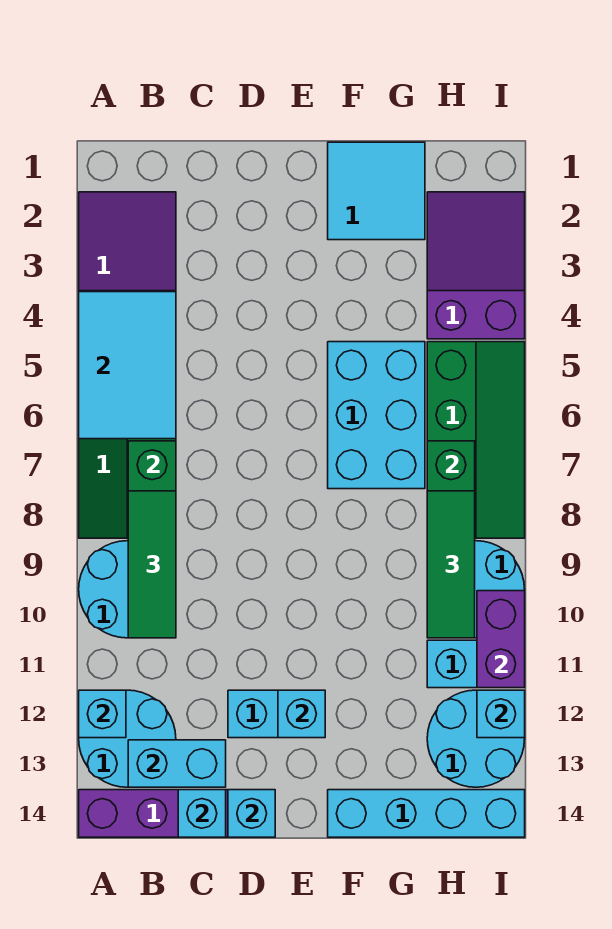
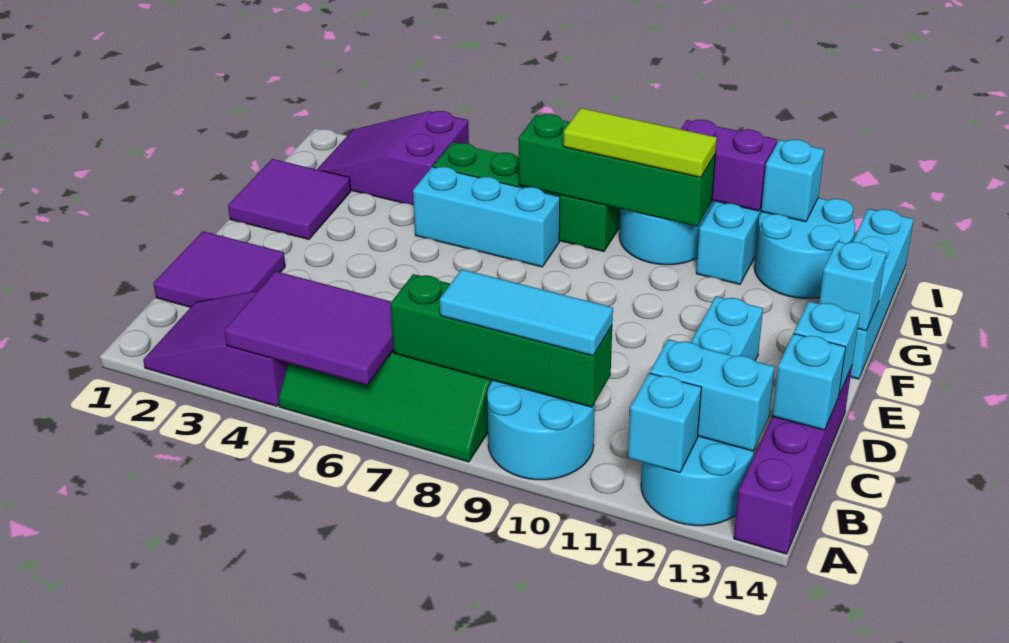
cyan tile A4:B6 level 2 -> purple tile A4:B6 level 2
green tile B8:B10 level 3 -> cyan tile B8:B10 level 3
cyan brick B13:C13 level 2 -> cyan brick B12:B13 level 2
none -> purple tile C1:D2 level 1
cyan brick E12 level 2 -> cyan brick F14 level 2
cyan tile F1:G2 level 1 -> purple tile F1:G2 level 1
cyan brick F5:G7 level 1 -> cyan brick G5:G7 level 1
green tile H8:H10 level 3 -> lime tile H8:H10 level 3

